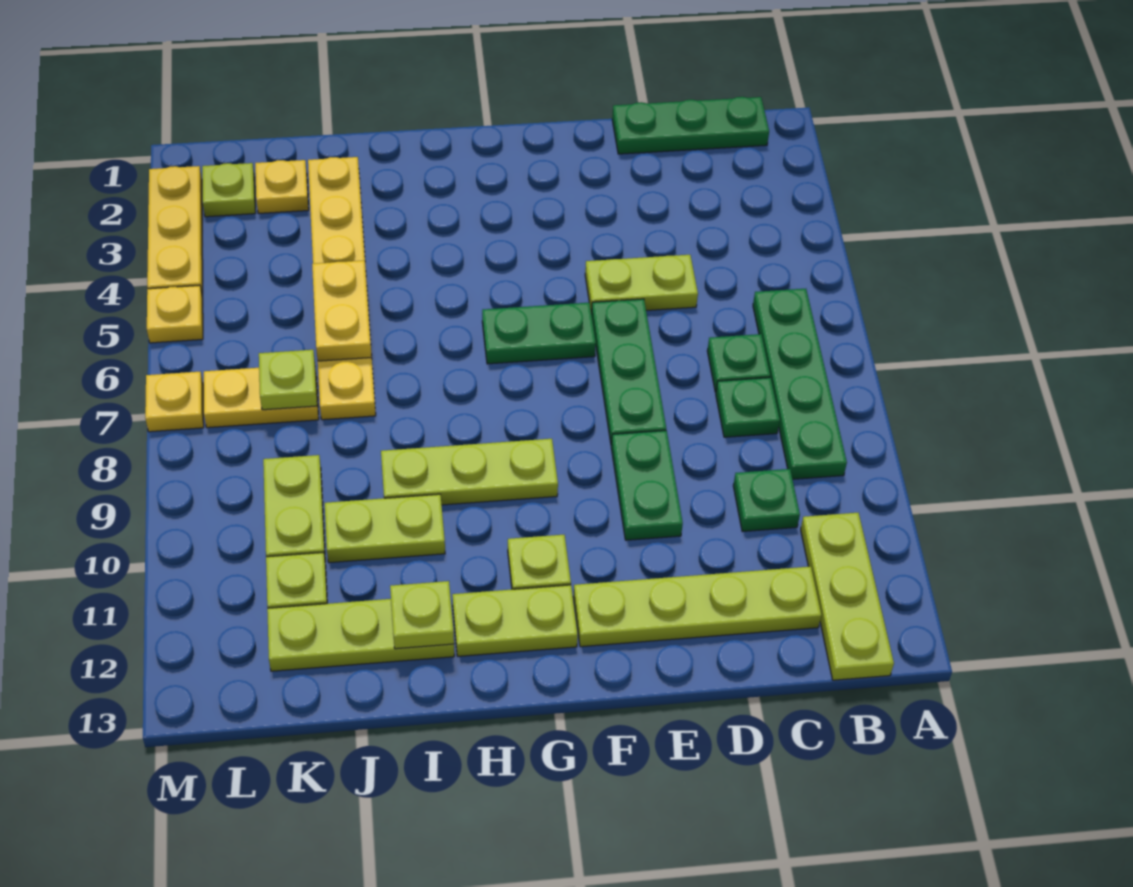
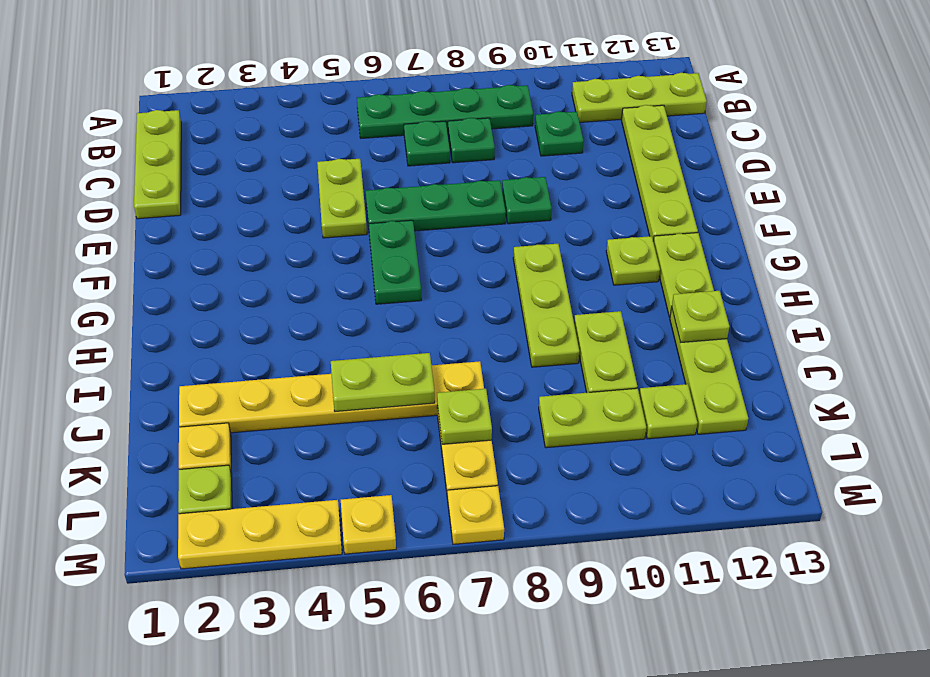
green plate B1:D1 level 1 -> lime plate B1:D1 level 1
green plate E9:E10 level 1 -> green plate E9 level 1
yellow plate J5:J6 level 2 -> lime plate J5:J6 level 2

